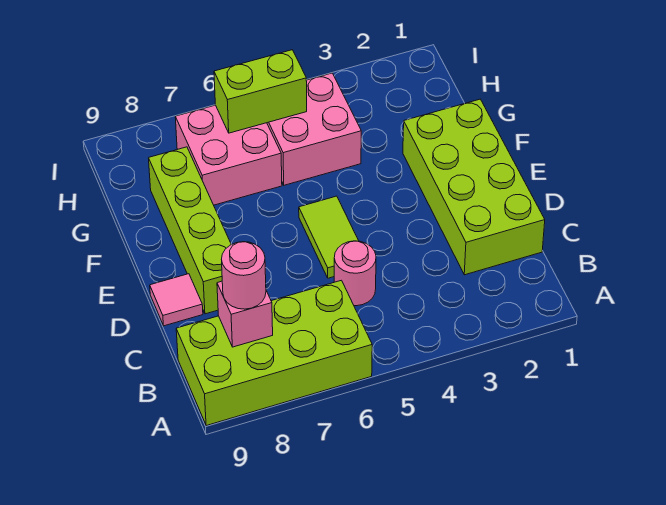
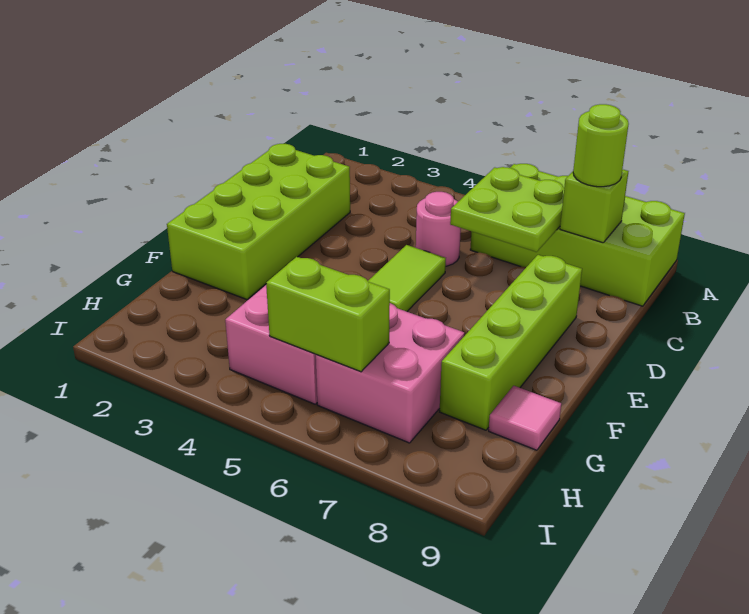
none -> lime plate B6:C7 level 2
pink brick B8 level 2 -> lime brick B8 level 2
pink round brick B8 level 3 -> lime round brick B8 level 3
pink tile D9 level 1 -> pink tile G9 level 1

